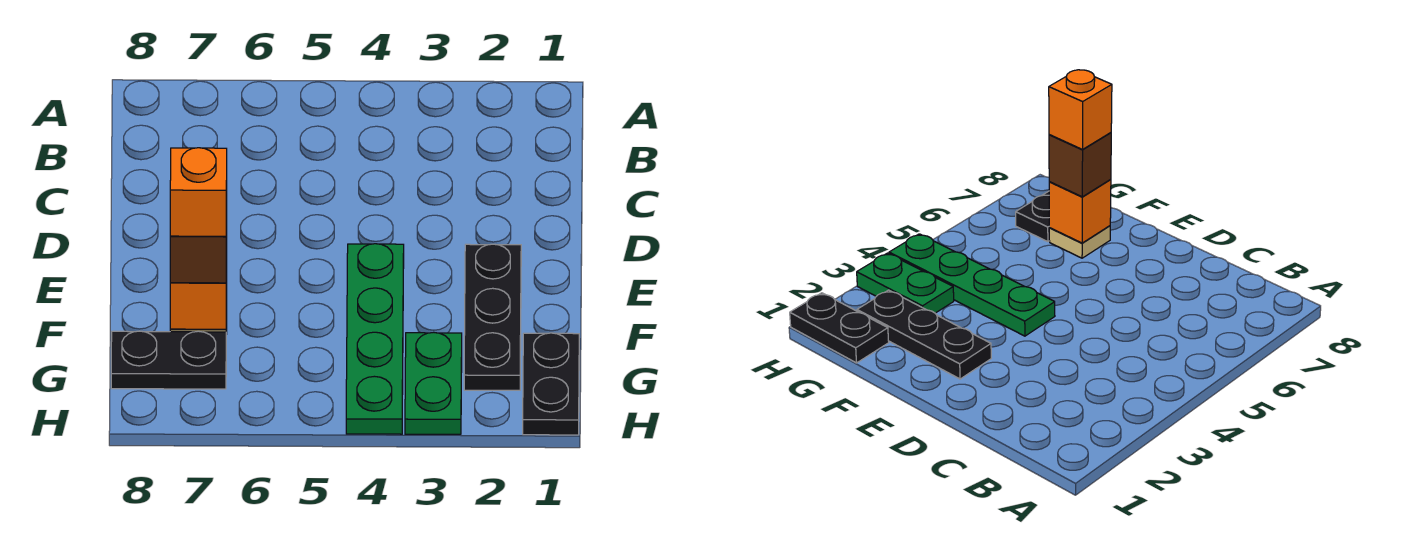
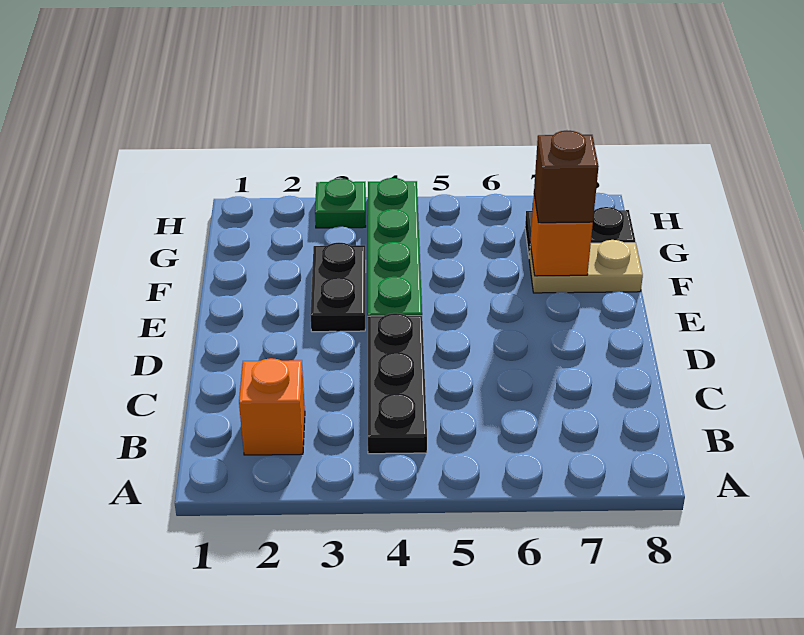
black plate E2:G2 level 1 -> black plate B4:D4 level 1
tan plate F7 level 1 -> tan plate F7:F8 level 1
orange brick F7 level 4 -> orange brick B2 level 1
black plate G1:H1 level 1 -> black plate E3:F3 level 1
green plate G3:H3 level 1 -> green plate H3 level 1

